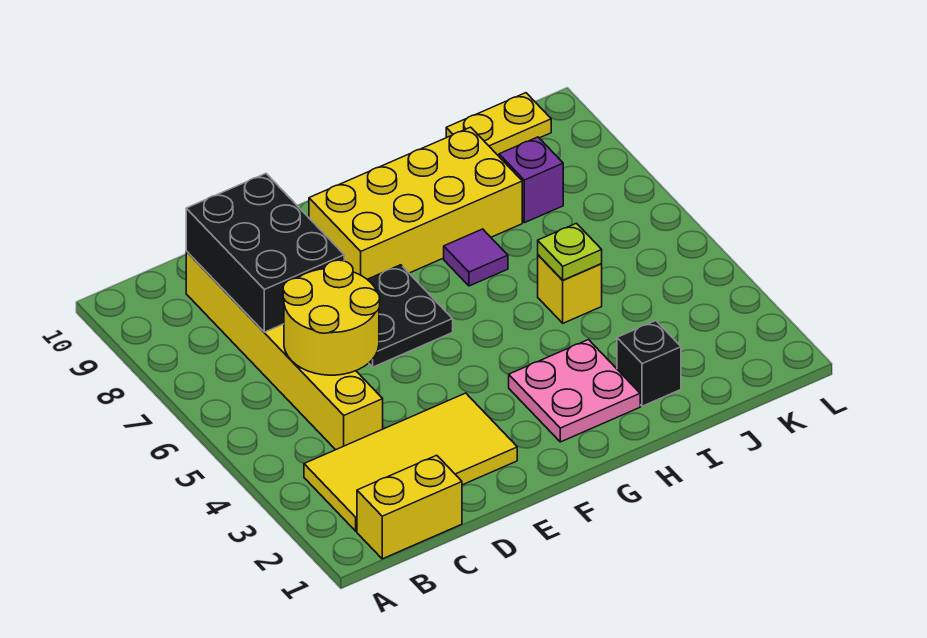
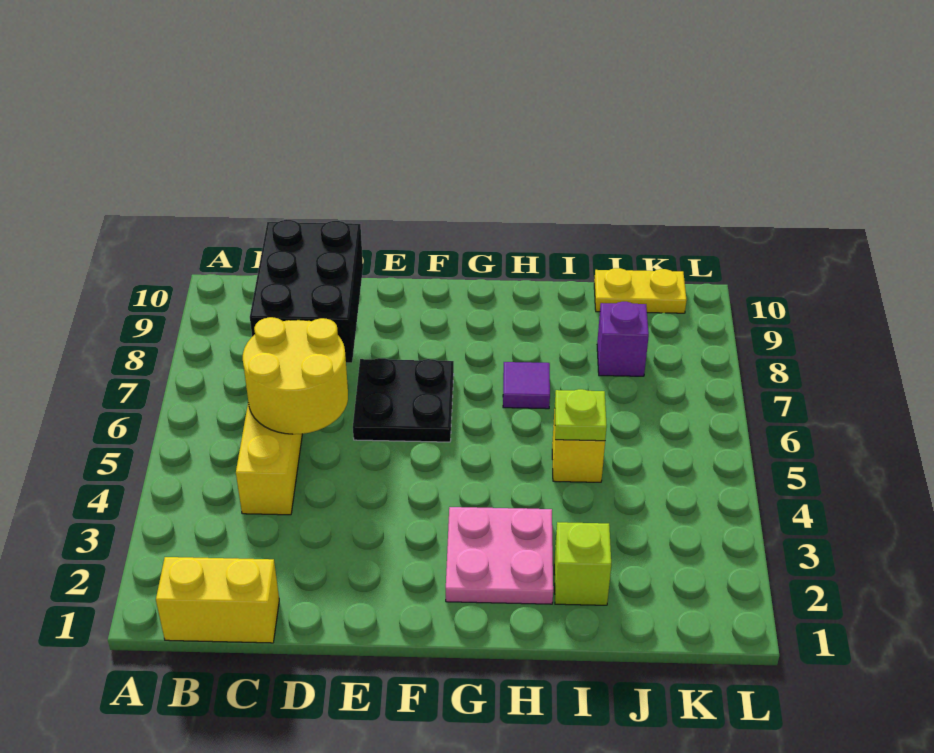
yellow tile B2:E3 level 1 -> none
yellow brick F8:I9 level 1 -> none
black brick I2 level 1 -> lime brick I2 level 1

